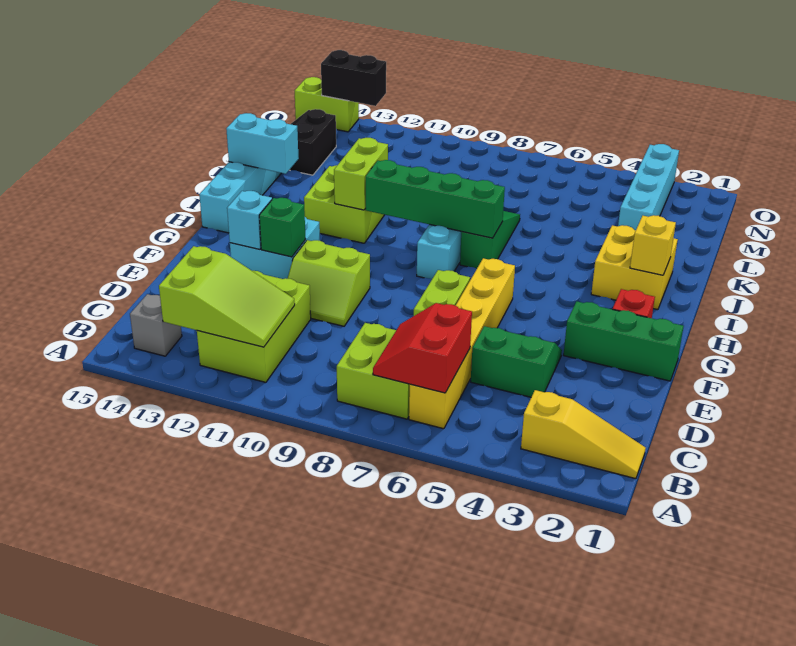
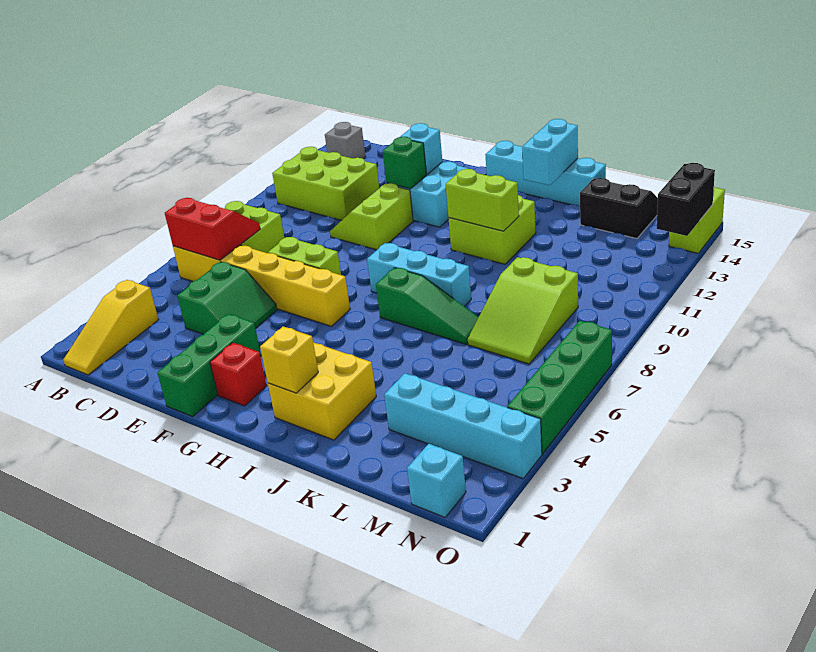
lime slope B11:C13 level 2 top 13 -> lime slope L7:M9 level 1 top 9
green brick I7:I10 level 2 -> green brick O4:O7 level 1
none -> cyan brick N1 level 1

